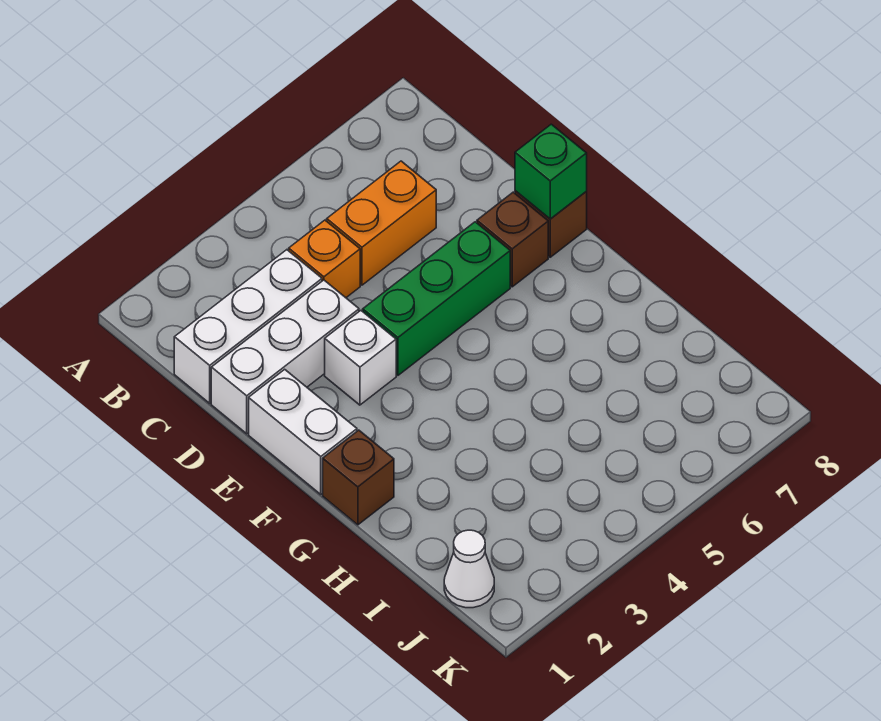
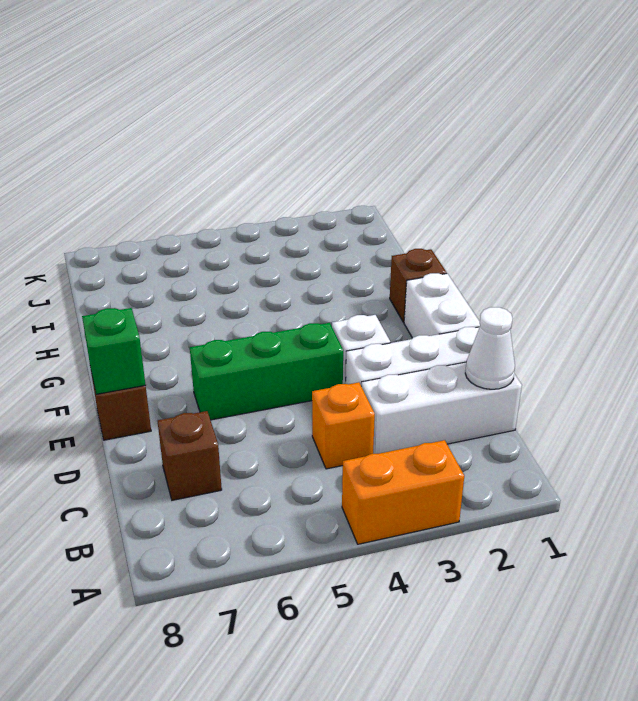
orange brick C5:C6 level 1 -> orange brick A3:A4 level 1
brown brick E7 level 1 -> brown brick C7 level 1
white cone J1 level 1 -> white cone C1 level 2

